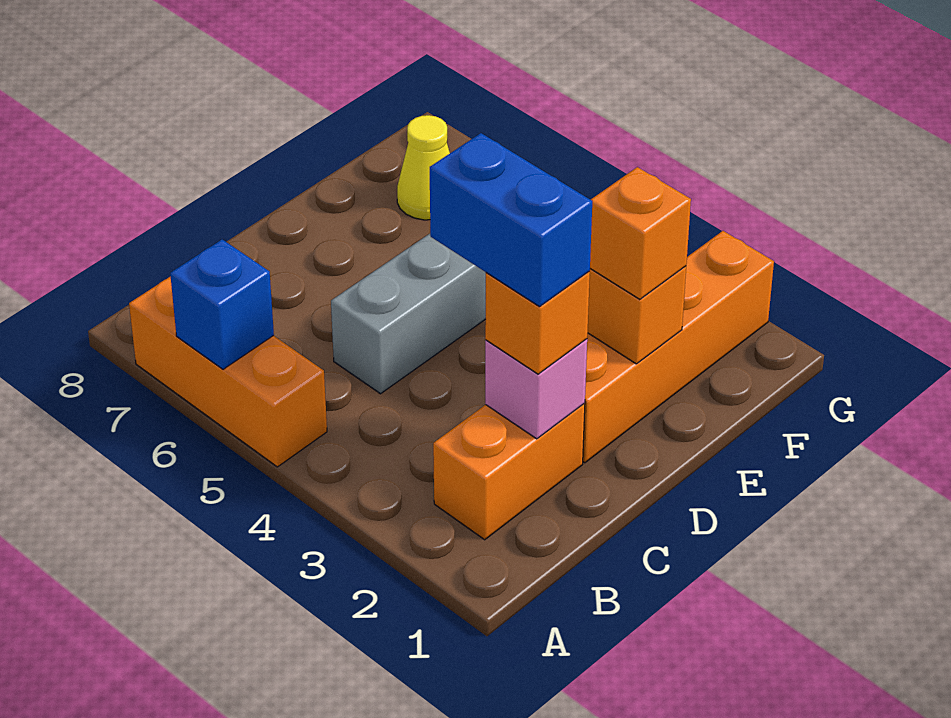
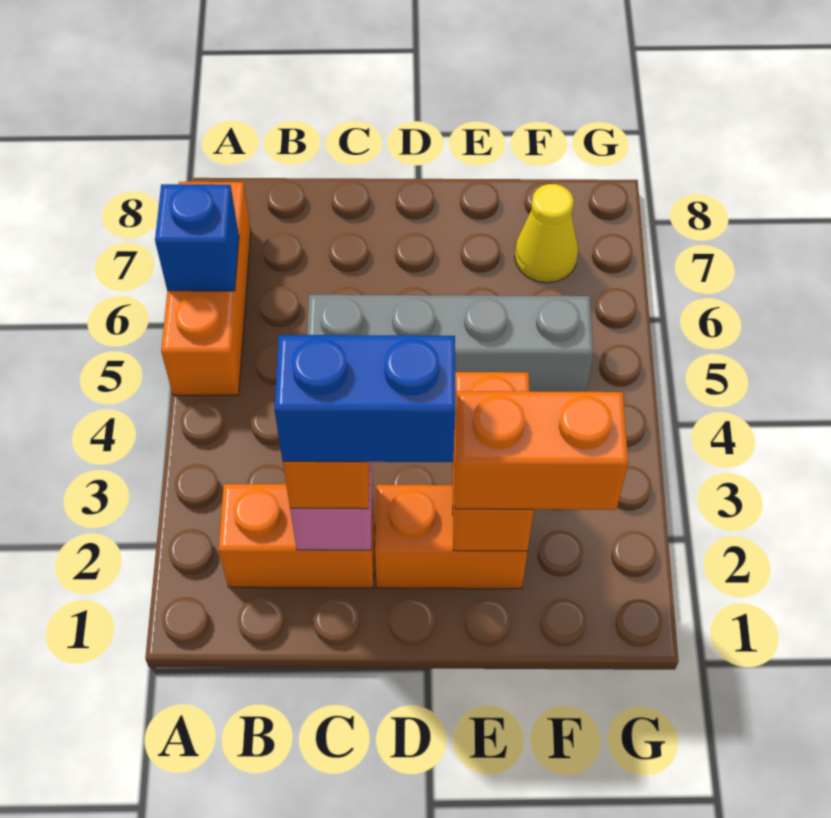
blue brick C2:C3 level 4 -> blue brick C2:D2 level 4
orange brick D2:G2 level 1 -> orange brick D2:E2 level 1
orange brick E2 level 3 -> orange brick E2:F2 level 3

